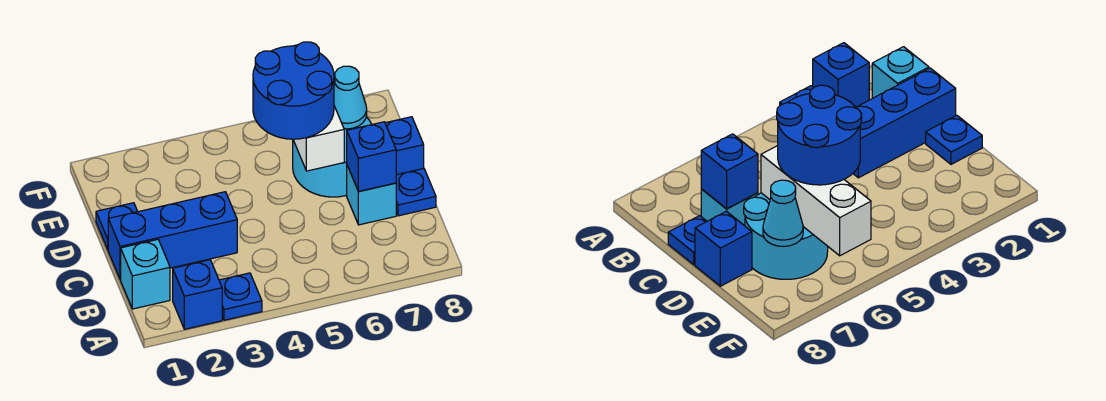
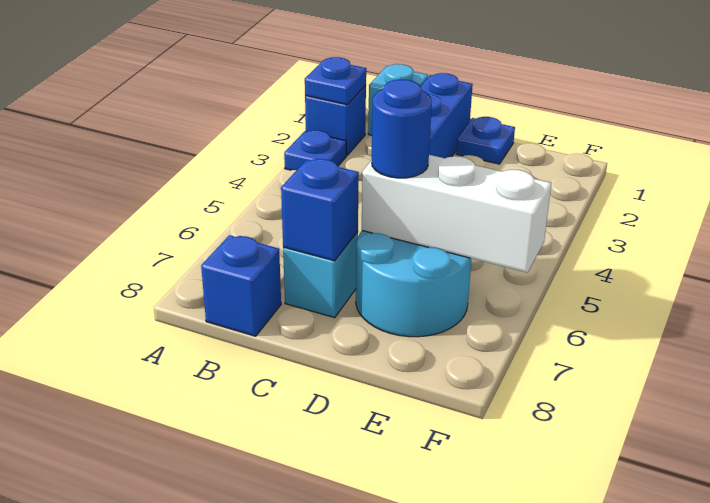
blue plate C8 level 1 -> blue plate A2 level 2
blue round brick D5:E6 level 3 -> blue round brick D6 level 3
blue brick D8 level 1 -> blue brick B8 level 1
cyan cone E7 level 2 -> none

